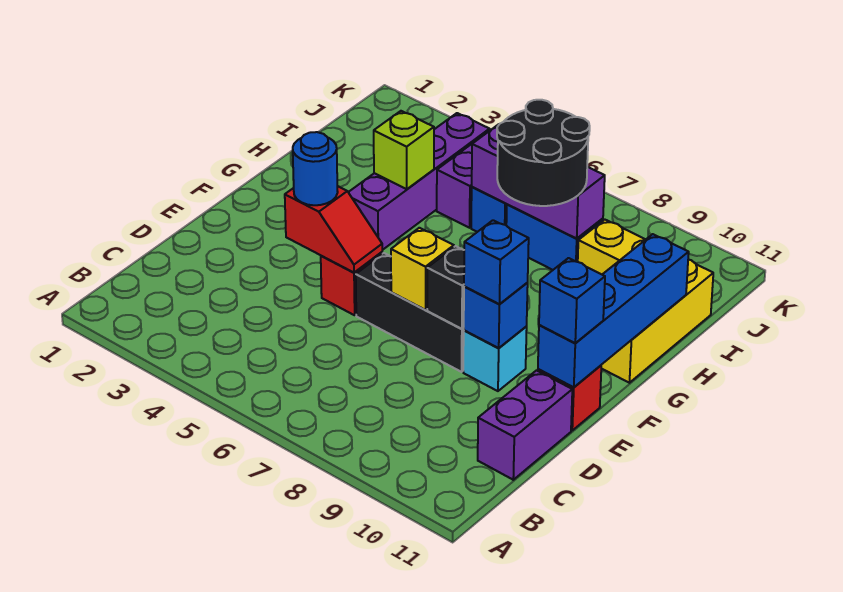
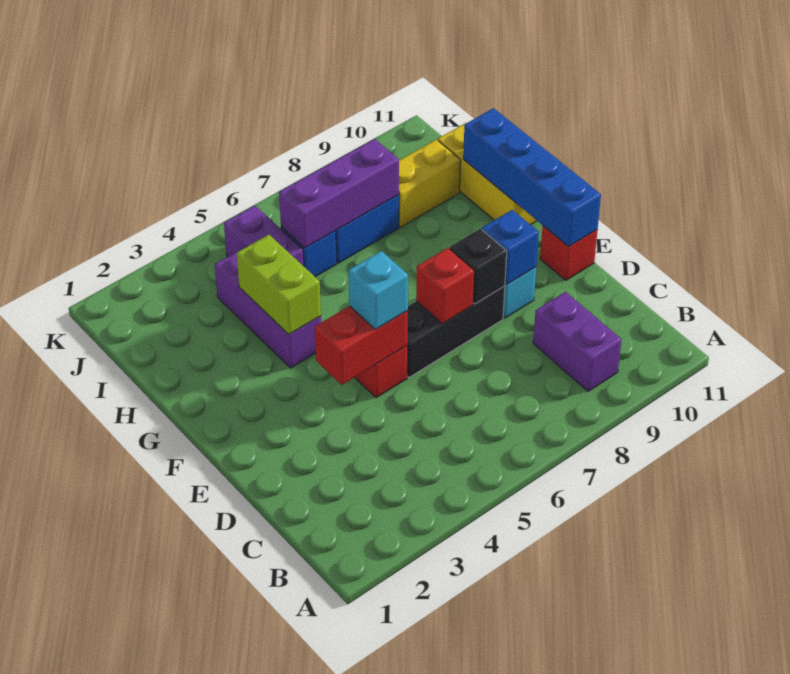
purple brick C11:D11 level 1 -> purple brick B9:C9 level 1
red slope E4:E5 level 2 top 4 -> red brick E4:E5 level 2
blue round brick E4 level 3 -> none
none -> cyan brick E5 level 3
yellow brick E7 level 2 -> red brick E7 level 2
blue brick E9 level 3 -> none
blue brick E11 level 3 -> none
purple brick G4:J4 level 1 -> purple brick G4:I4 level 1
lime brick H4 level 2 -> lime brick G4:H4 level 2
black round brick H7:I8 level 3 -> none

